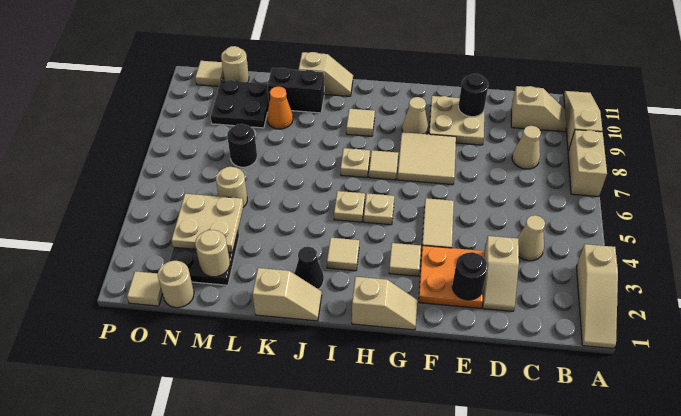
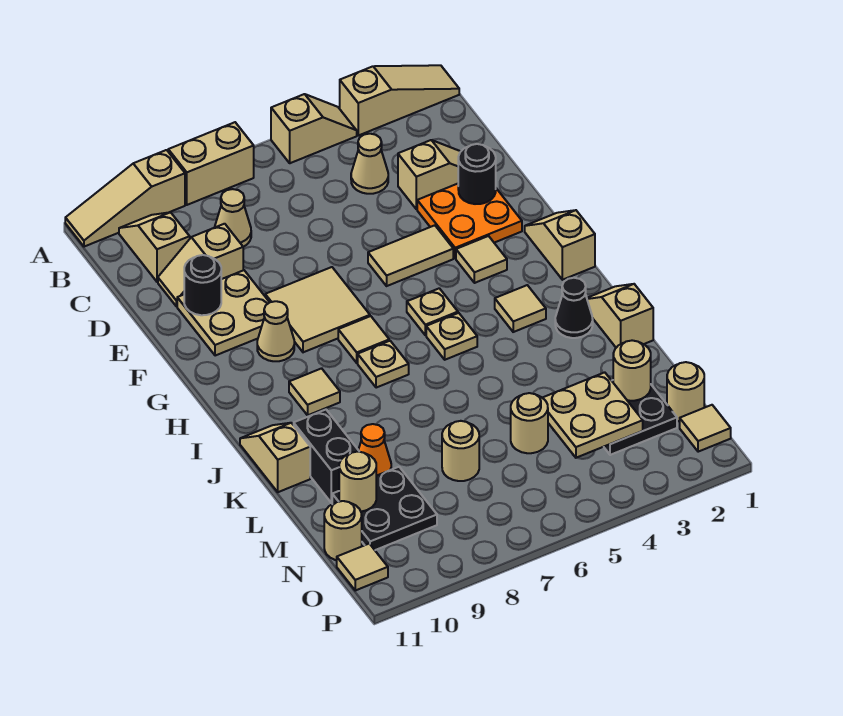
none -> tan slope A4:A5 level 1 top 5
none -> tan slope D9:D10 level 1 top 9
black round brick M7 level 1 -> tan round brick M7 level 1
none -> tan round brick M10 level 2

